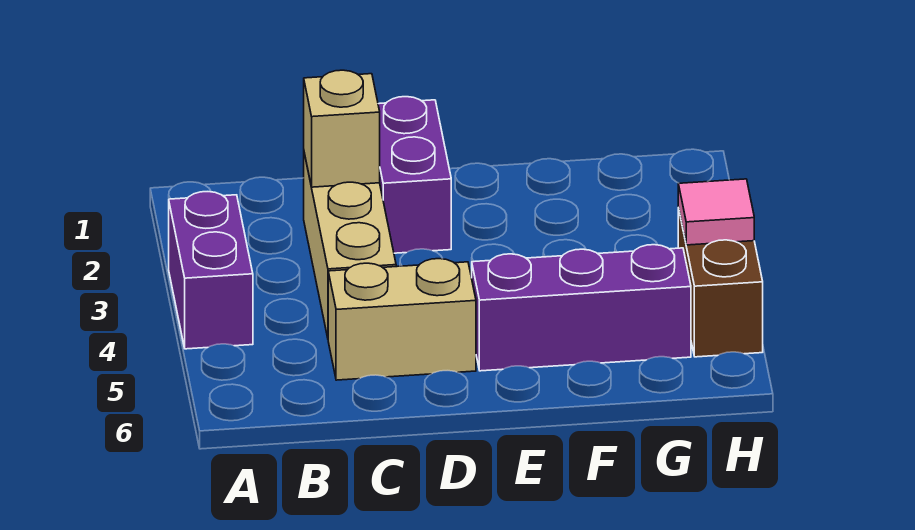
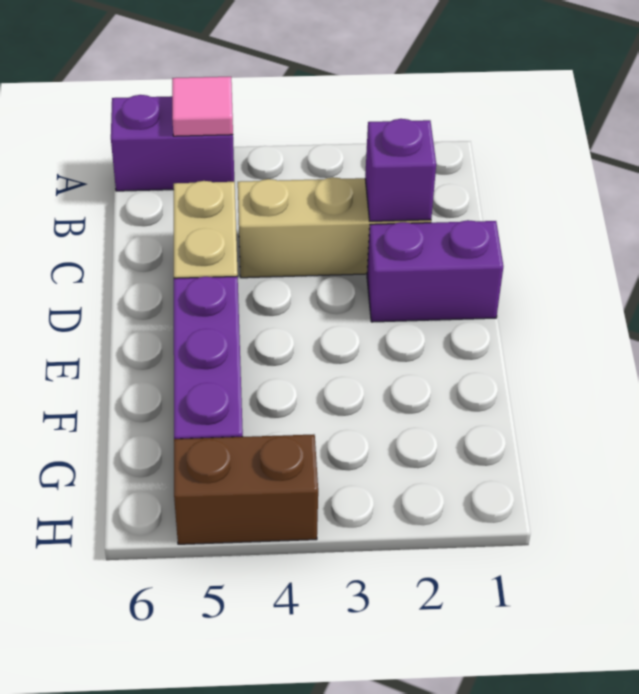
purple brick A3:A4 level 1 -> purple brick A5:A6 level 1
tan brick C2 level 2 -> purple brick C2 level 2
pink tile H4 level 2 -> pink tile A5 level 2

